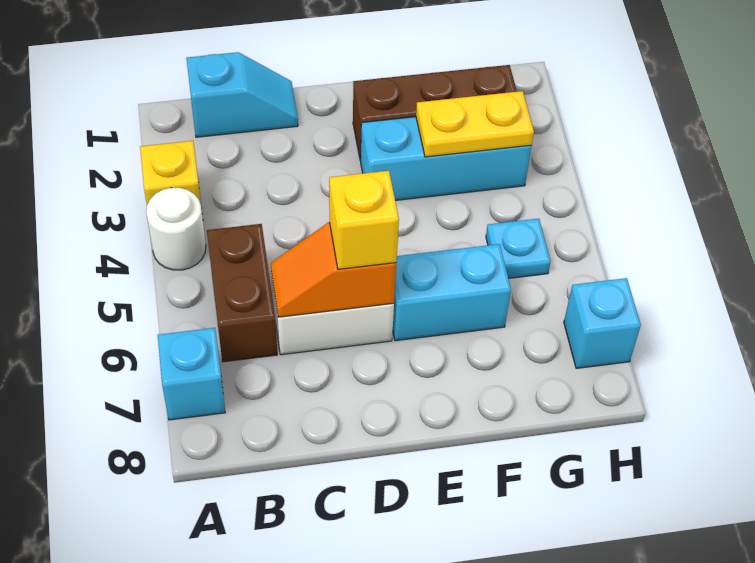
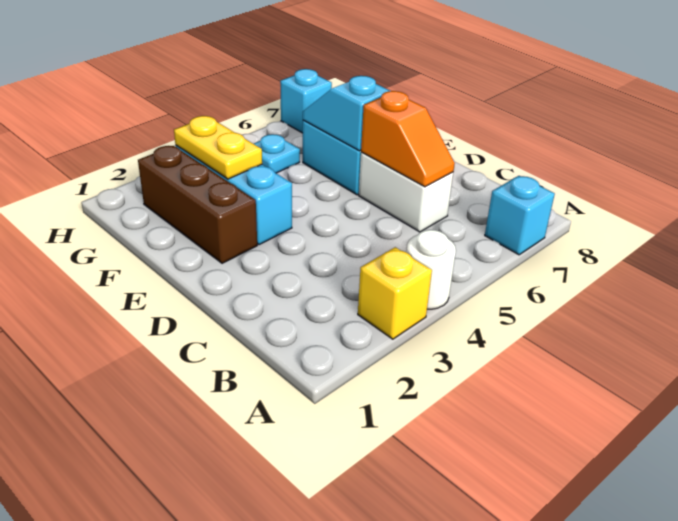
cyan slope B1:C1 level 1 top B -> cyan slope E6:F6 level 2 top E
brown brick B5:B6 level 1 -> none
yellow brick D6 level 3 -> none

